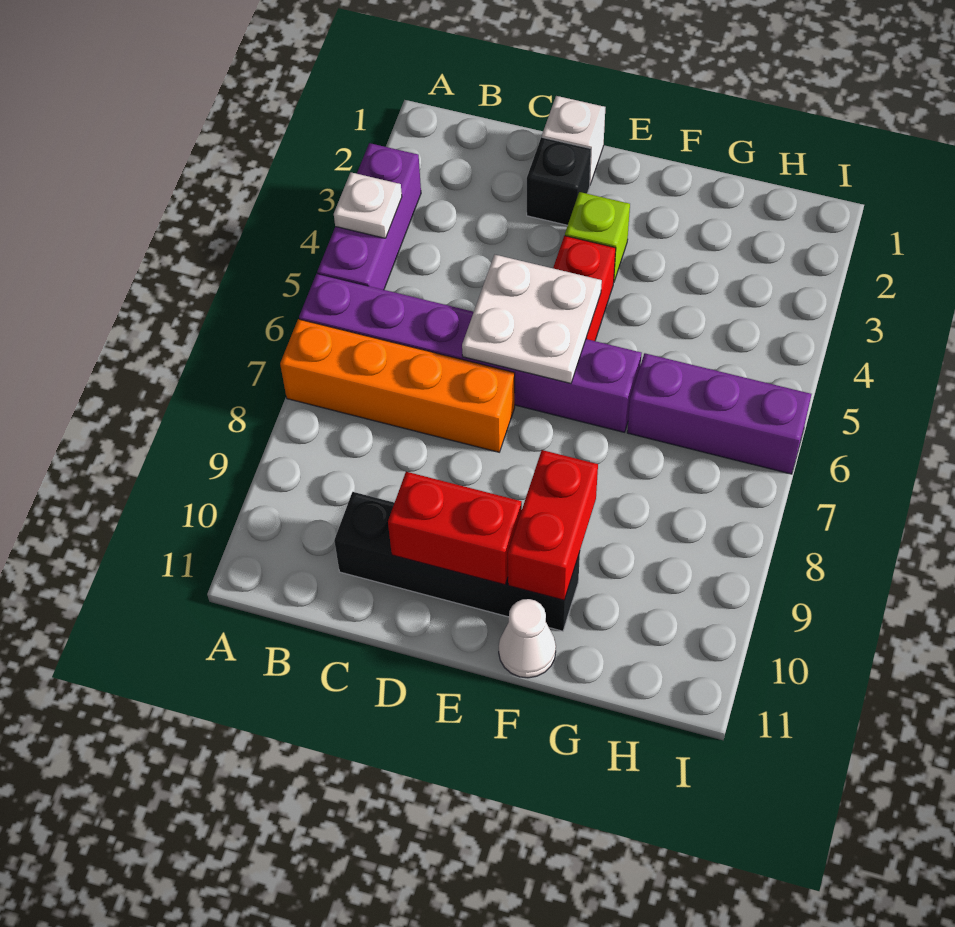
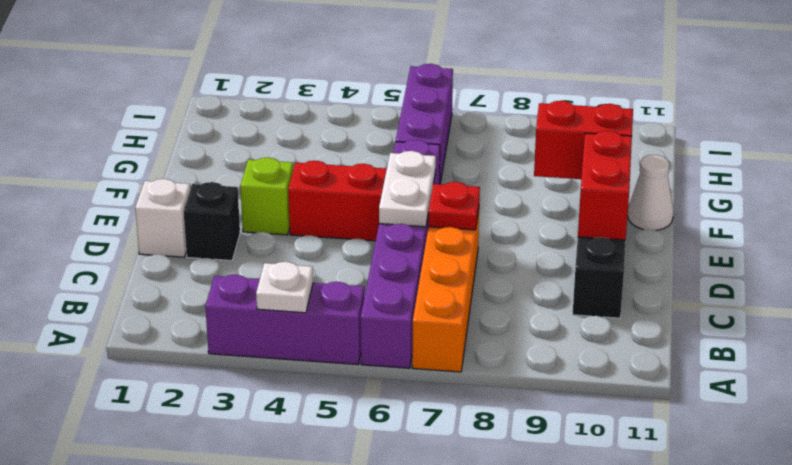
white plate D5:E6 level 2 -> white plate D6:E6 level 2
none -> red plate D7 level 2

